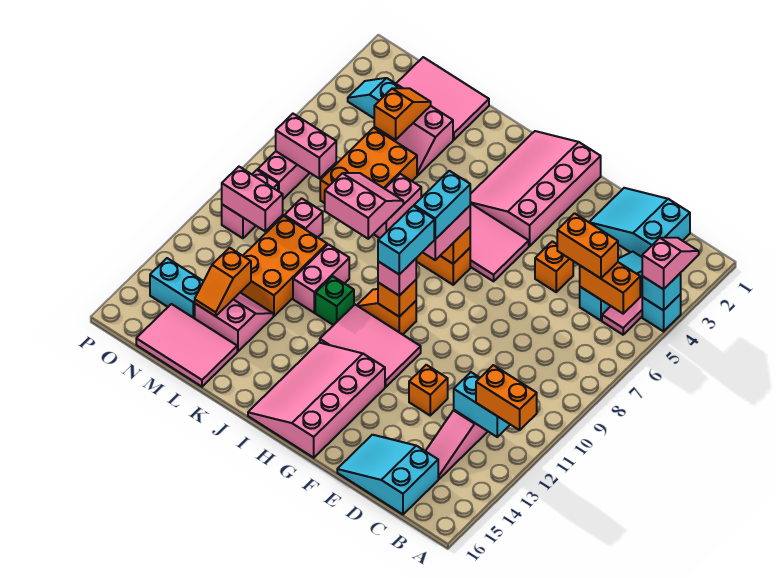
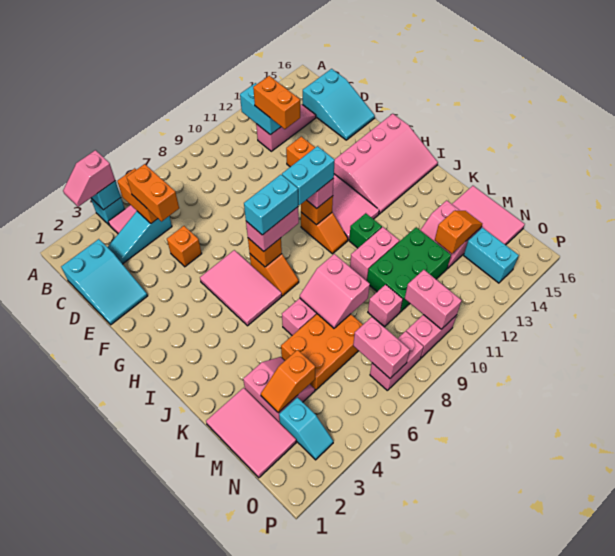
orange brick A12:B12 level 3 -> orange brick C12:D12 level 3
pink slope G1:I4 level 1 top G -> none
orange brick L10:M12 level 1 -> green brick L10:M12 level 1

